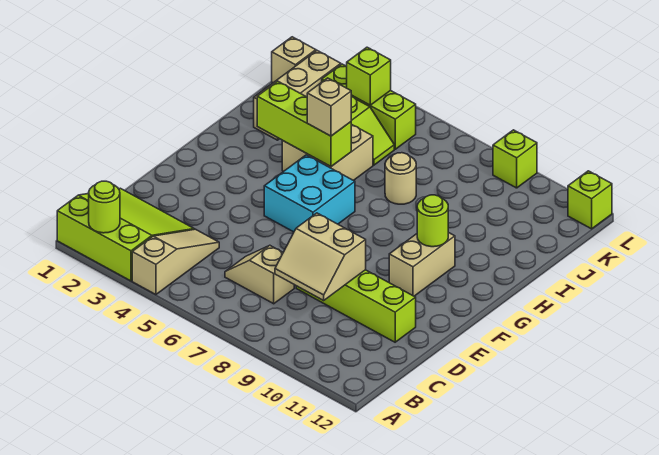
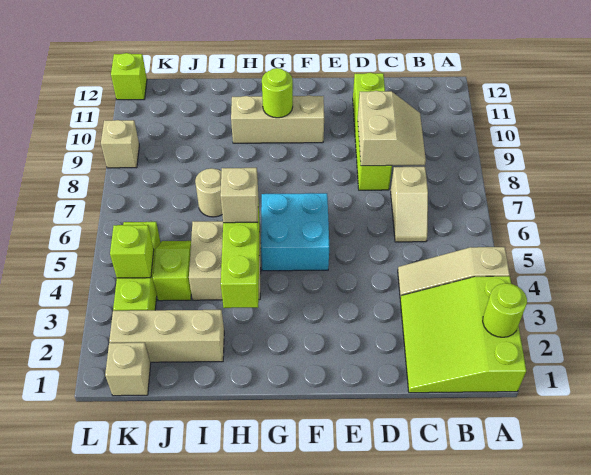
tan brick F10:G10 level 1 -> tan brick F10:H10 level 1
lime brick L9 level 1 -> tan brick L9 level 1

